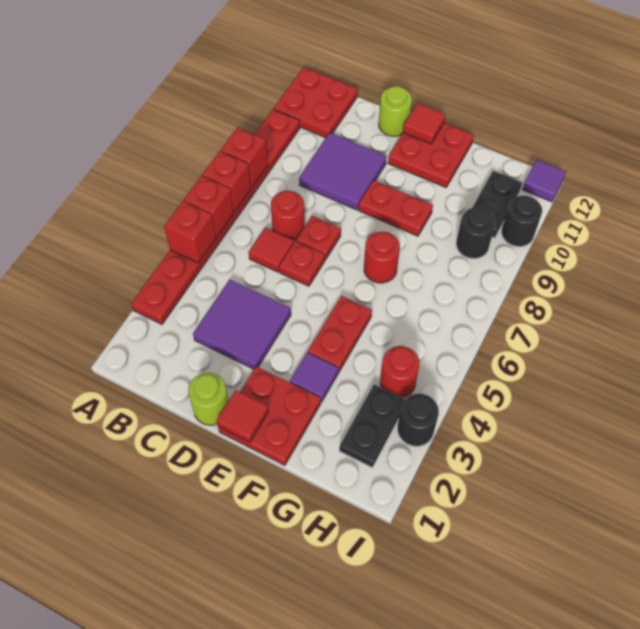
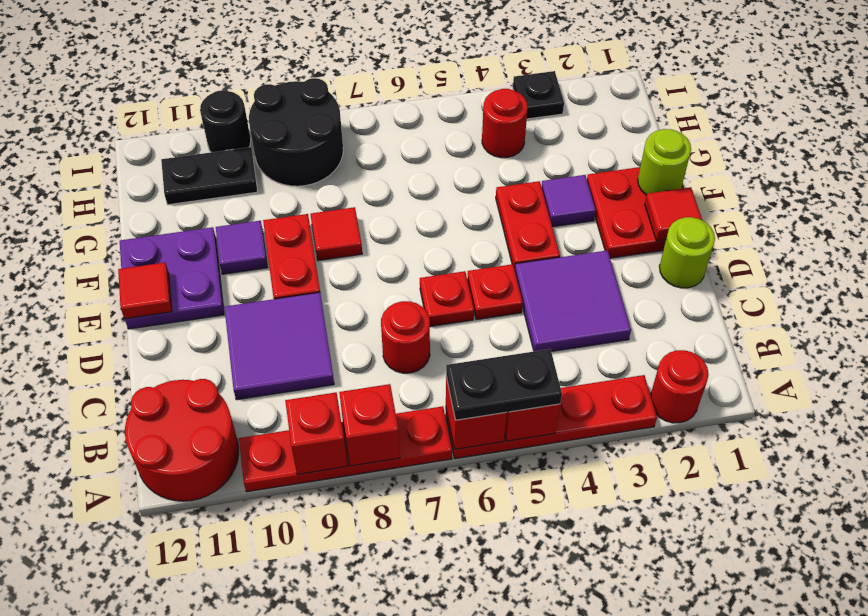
red brick A7 level 2 -> red brick A9 level 2
red plate A11:B12 level 1 -> red round brick A11:B12 level 1
red tile C6 level 1 -> red tile F8 level 1
red plate D7 level 1 -> red plate D5 level 1
lime round brick D12 level 1 -> lime round brick F1 level 2
red plate E11:F12 level 1 -> purple plate E11:F12 level 1
red plate F4:F5 level 1 -> red plate E4:F4 level 1
red round brick F7 level 1 -> red round brick A2 level 1
black plate H2:H3 level 1 -> black plate A5:A6 level 3
black round brick H9 level 1 -> black round brick H8:I9 level 1
black round brick I3 level 1 -> black plate I3 level 1
purple tile I12 level 1 -> purple tile F10 level 1

